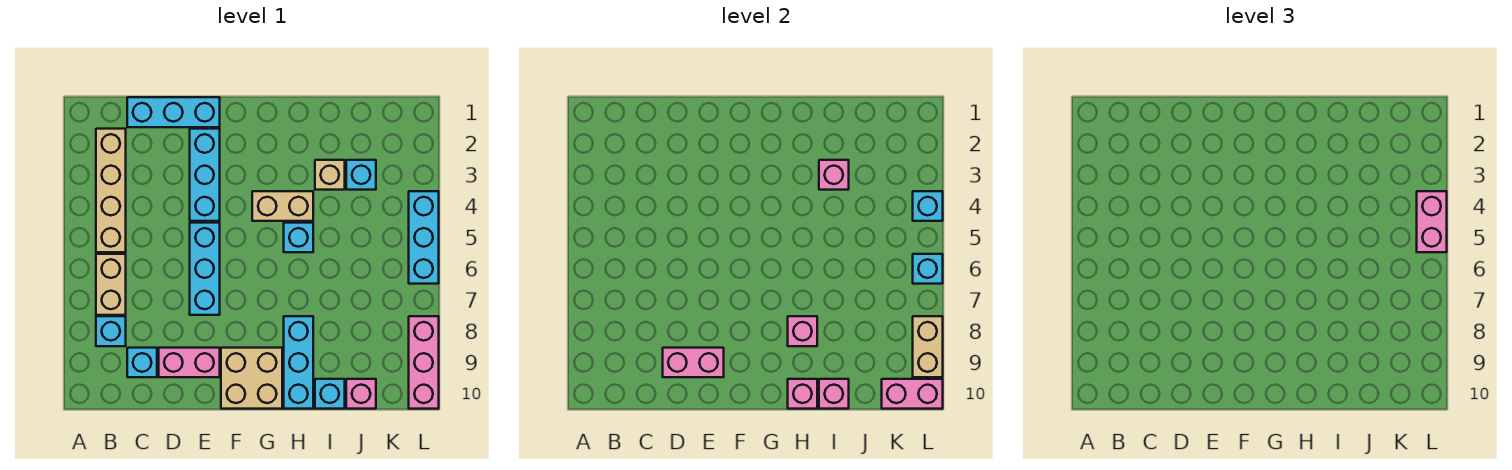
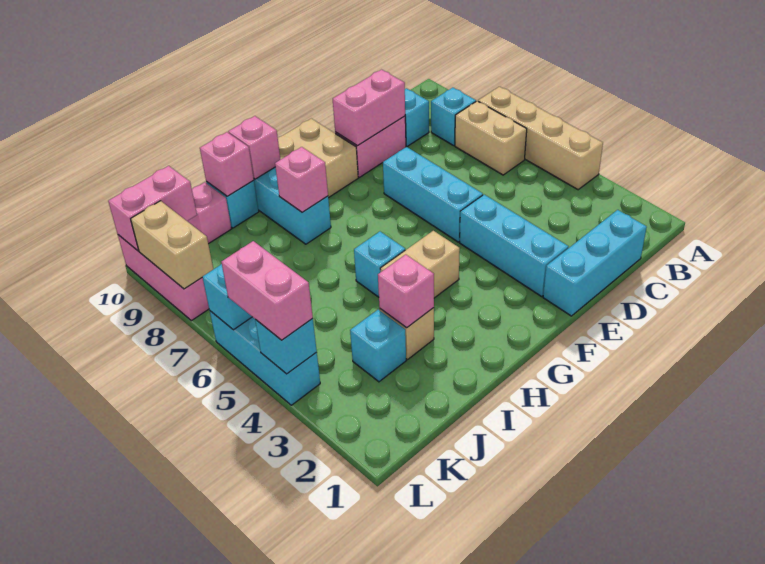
tan brick B2:B5 level 1 -> tan brick A4:A7 level 1

